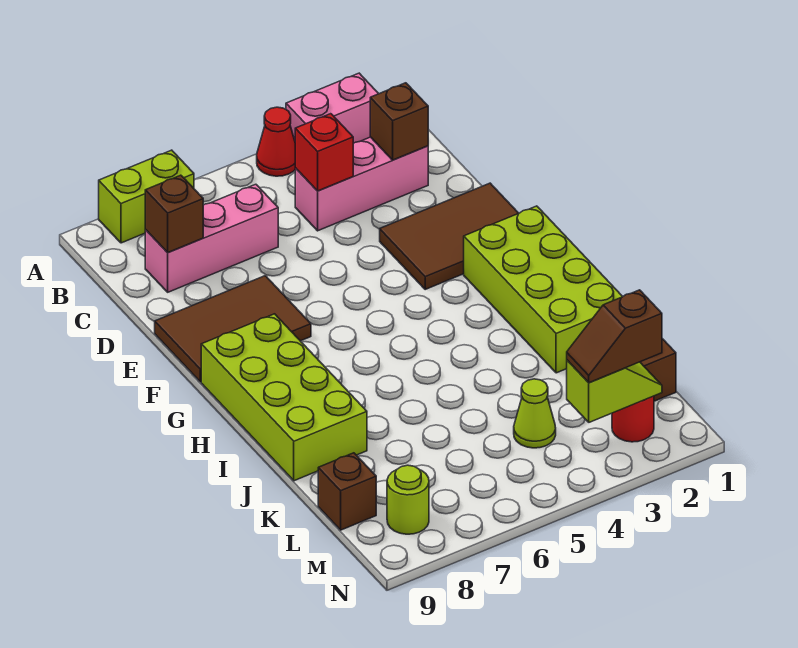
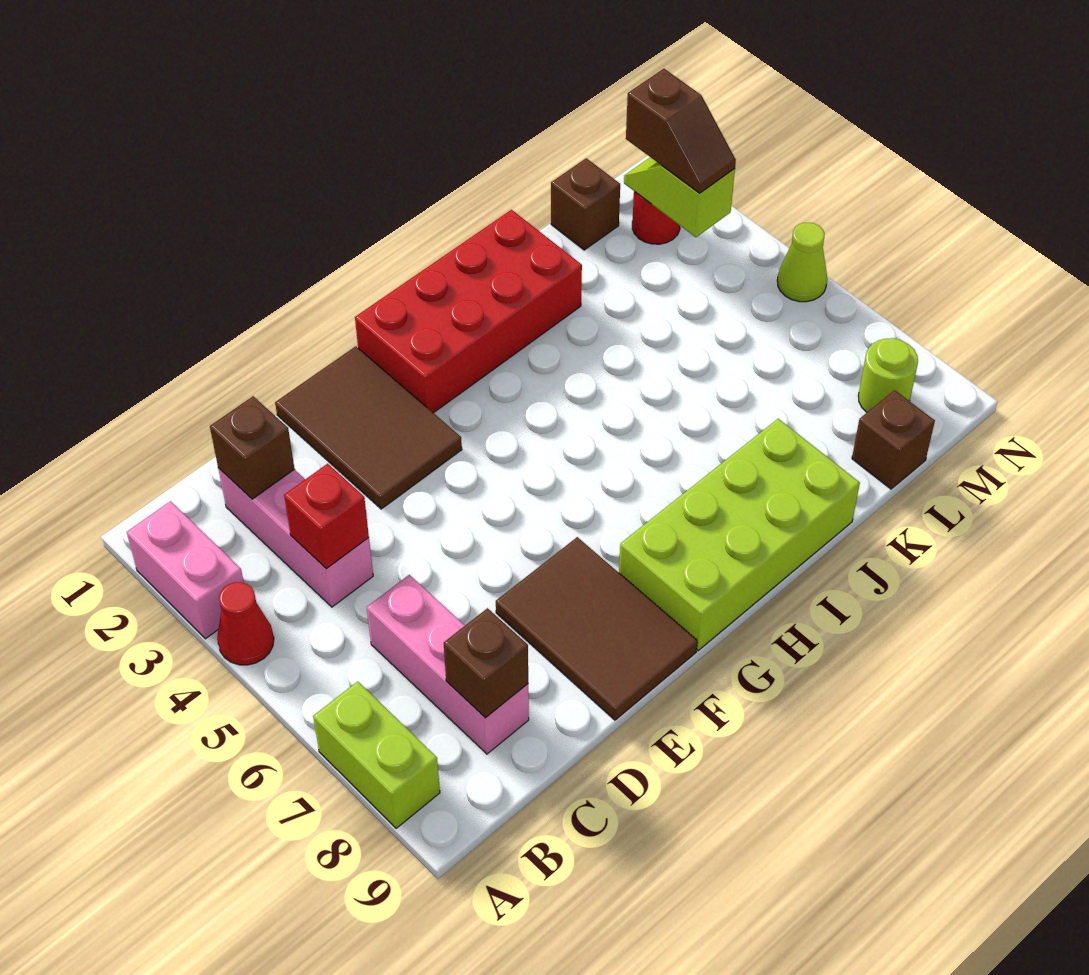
lime brick G1:J2 level 1 -> red brick G1:J2 level 1
lime cone L4 level 1 -> lime cone N5 level 1

